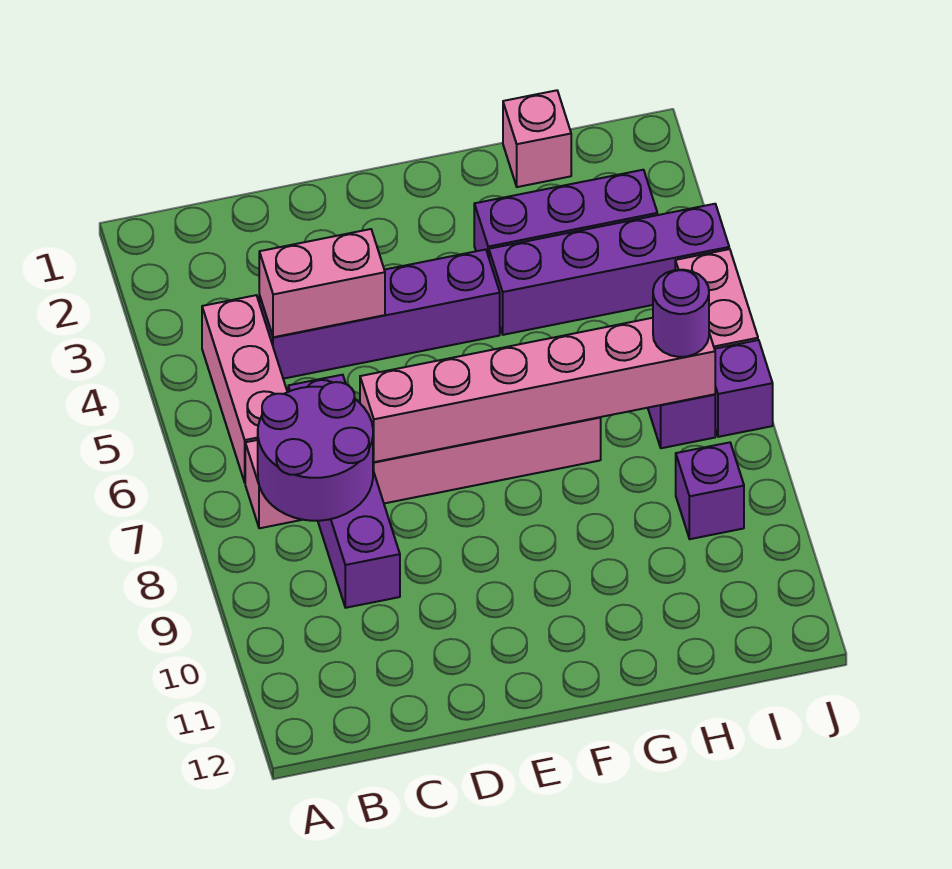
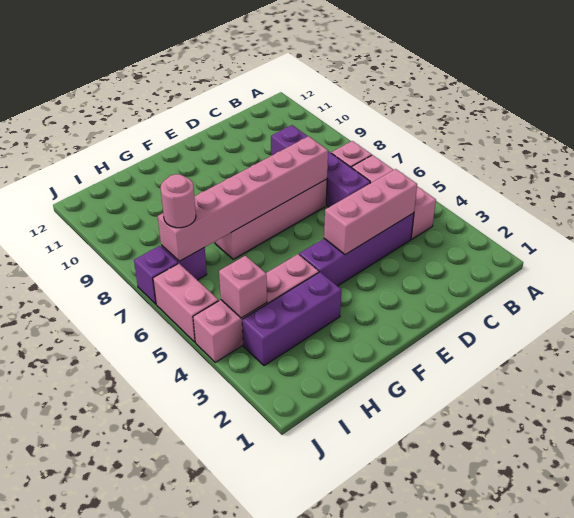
purple round brick B7:C8 level 2 -> none
pink brick C4:D4 level 2 -> pink brick C4:E4 level 2
purple brick G4:J4 level 1 -> pink brick G4:J4 level 1
pink brick H1 level 1 -> pink brick I4 level 2
purple round brick I7 level 3 -> pink round brick I7 level 3
purple brick I9 level 1 -> none

